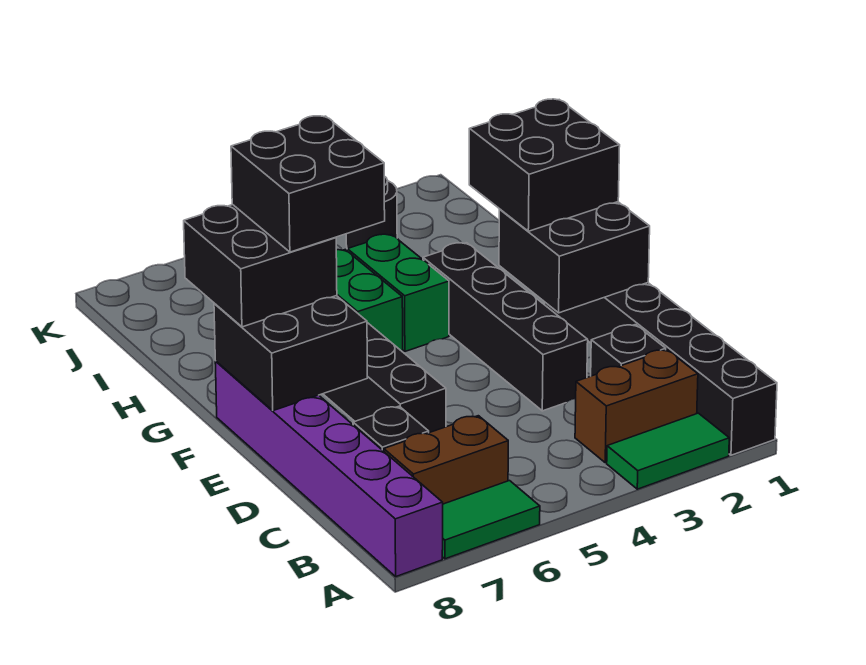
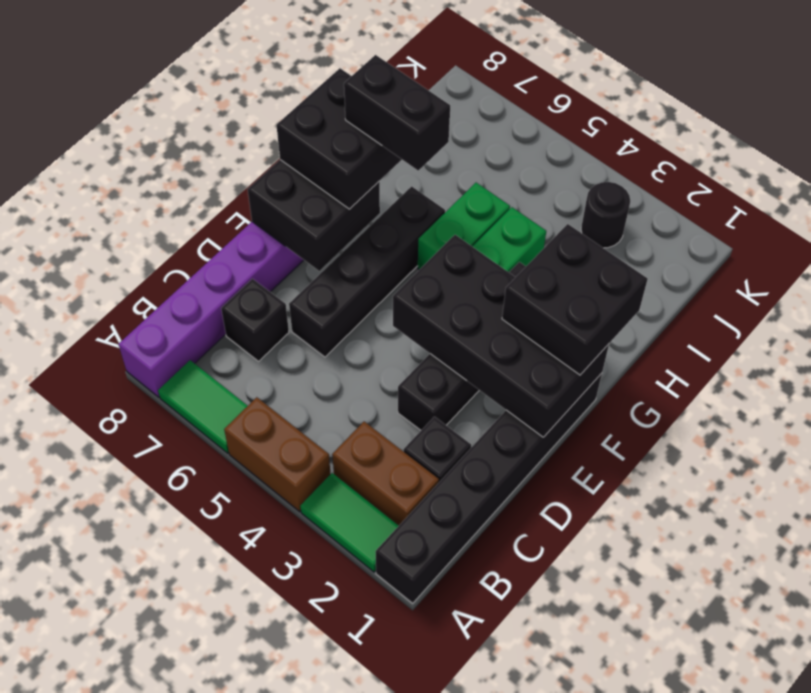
brown brick B6:B7 level 1 -> brown brick A4:A5 level 1
black brick E1:F2 level 2 -> black brick E1:F4 level 2
black brick F6:G7 level 4 -> black brick G6:G7 level 4

